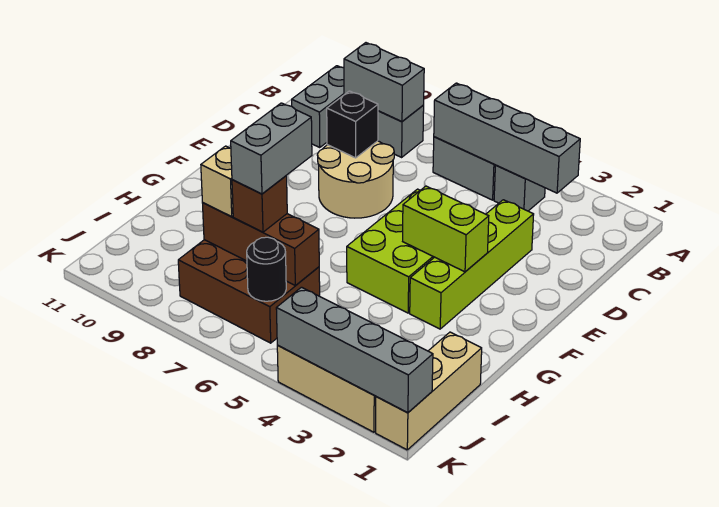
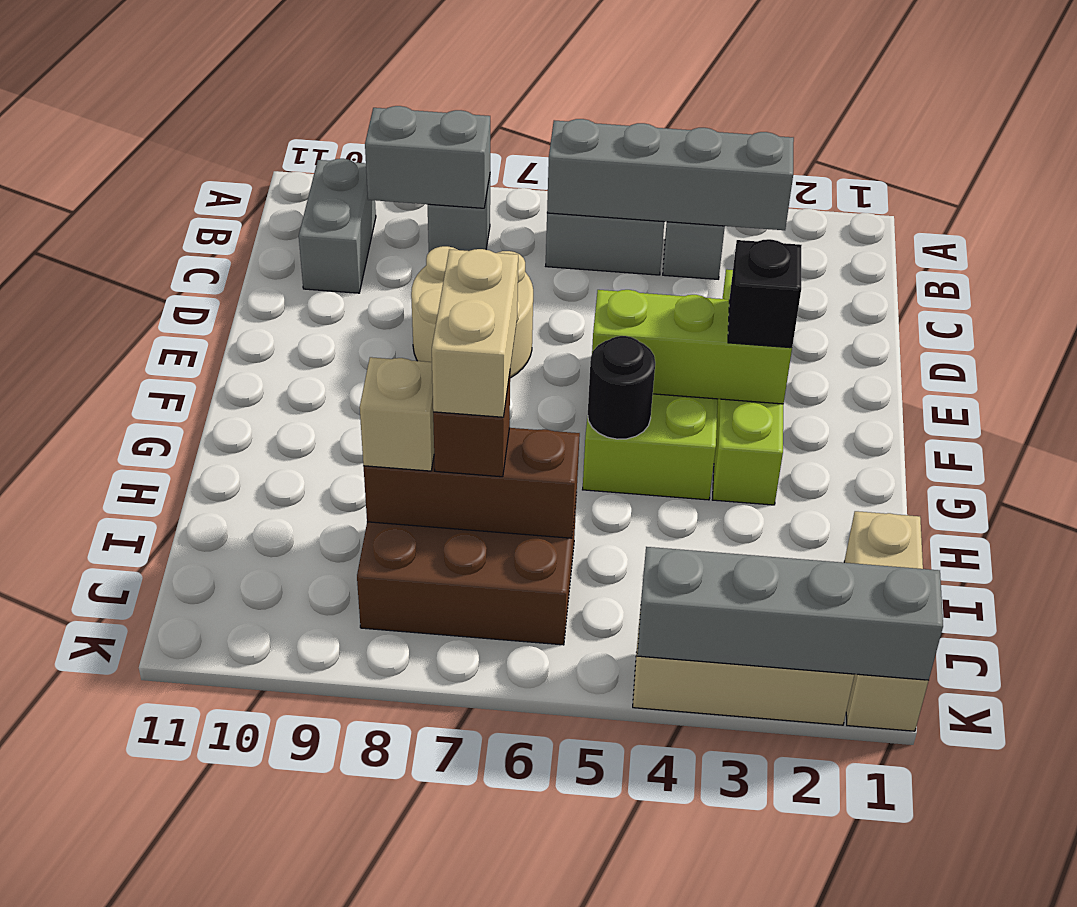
black brick D8 level 2 -> black brick F3 level 3
lime brick F3:F4 level 2 -> lime brick F3:F5 level 2
grey brick H7:I7 level 4 -> tan brick H7:I7 level 4
black round brick J6 level 2 -> black round brick G5 level 2

